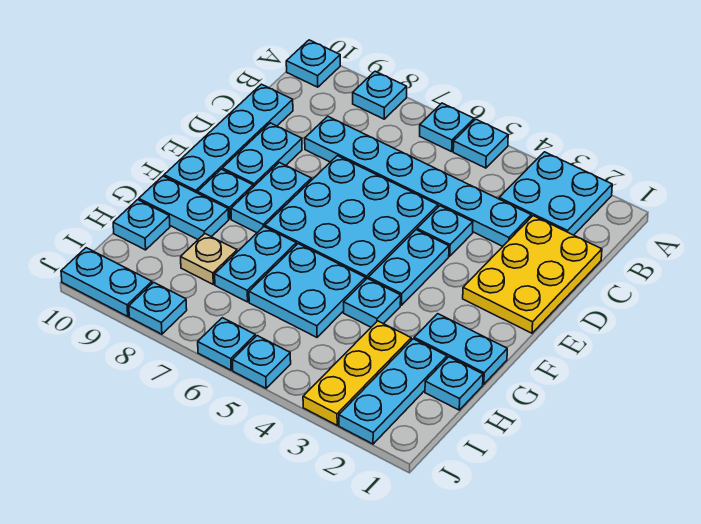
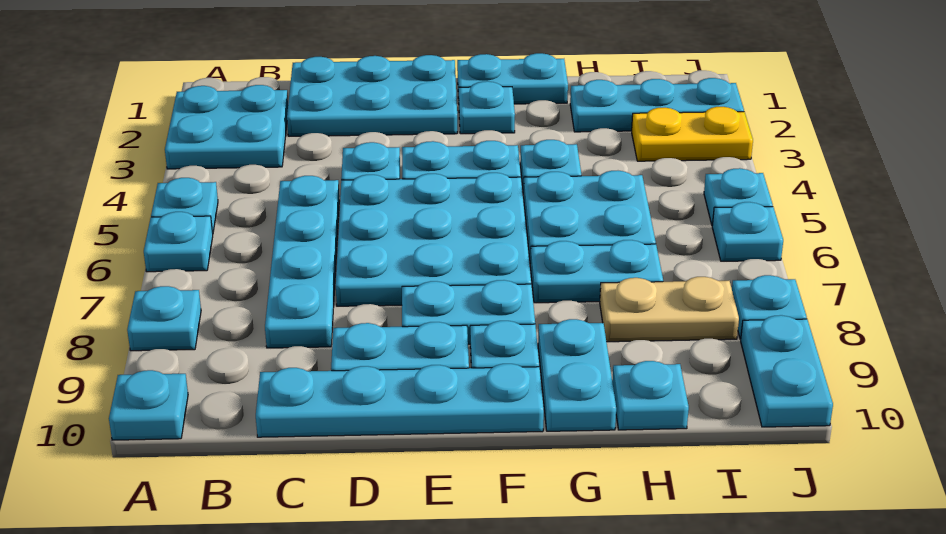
yellow plate C1:E2 level 1 -> cyan plate C1:E2 level 1
cyan plate C3:C8 level 1 -> cyan plate C5:C8 level 1
cyan plate G1:G2 level 1 -> cyan plate F1:G1 level 1
cyan plate H1 level 1 -> cyan plate F2 level 1
yellow plate H3:J3 level 1 -> yellow plate I3:J3 level 1
tan plate H8 level 1 -> tan plate H8:I8 level 1

